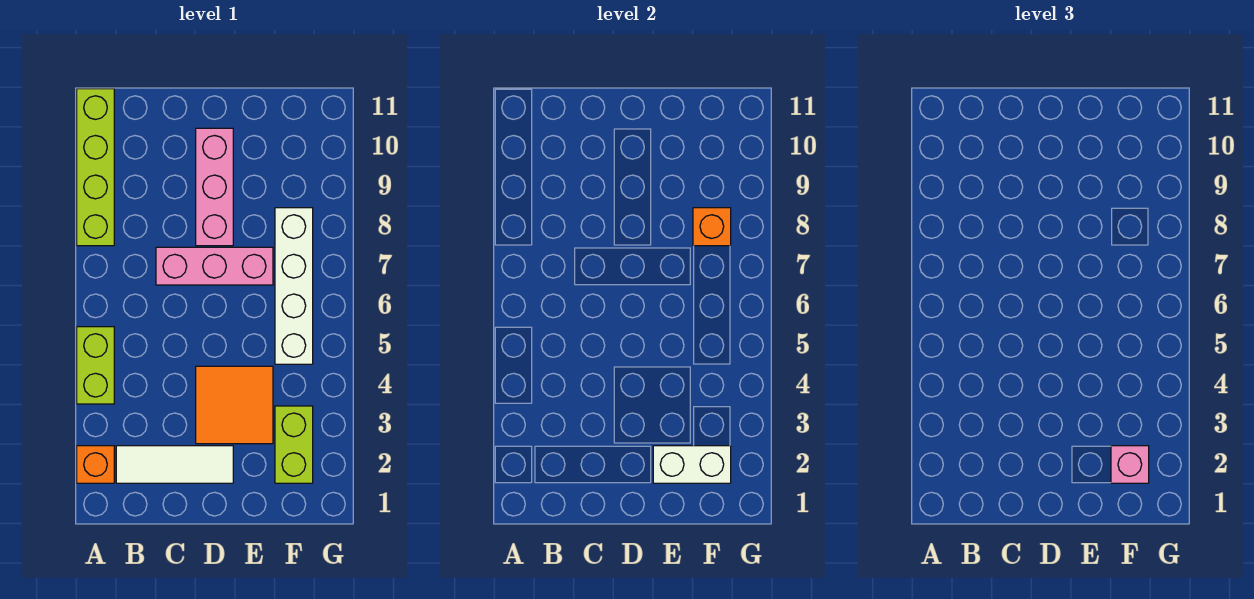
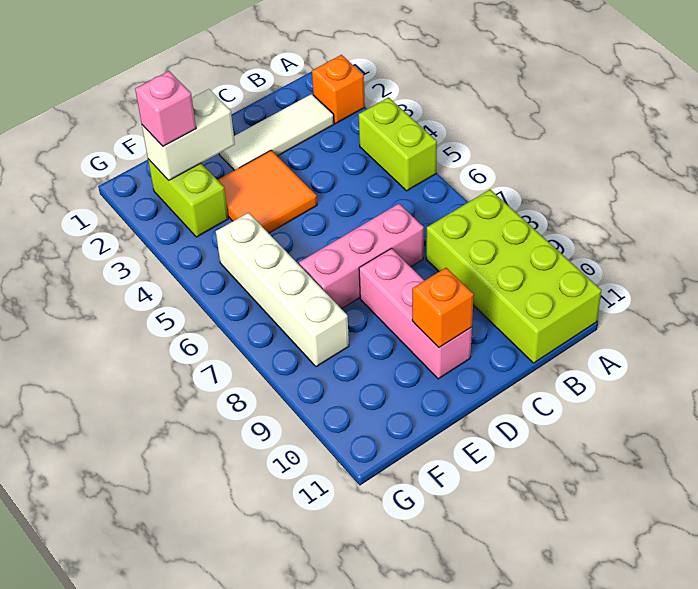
lime brick A8:A11 level 1 -> lime brick A8:B11 level 1
orange brick F8 level 2 -> orange brick D10 level 2

